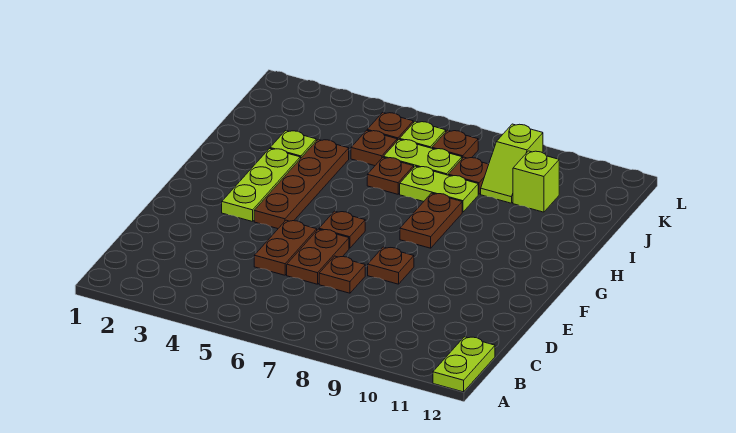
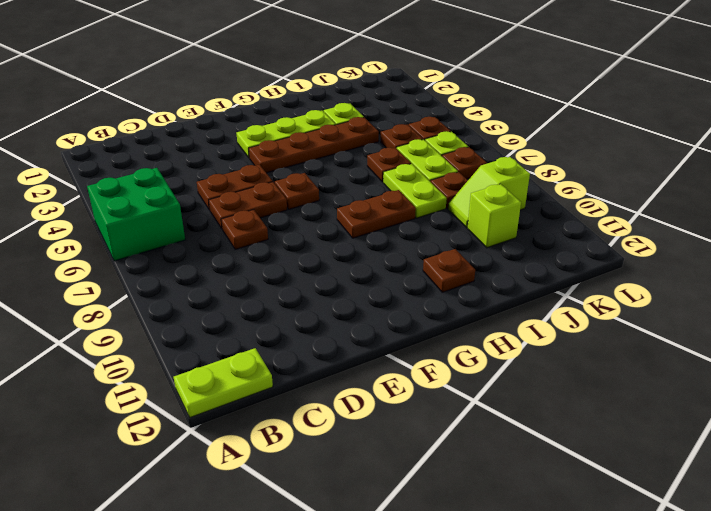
none -> green brick A5:B6 level 1
brown plate E8 level 1 -> brown plate H11 level 1

